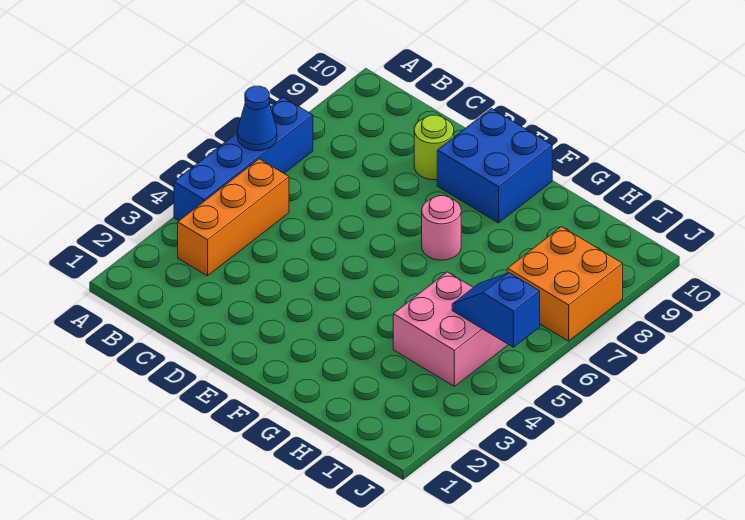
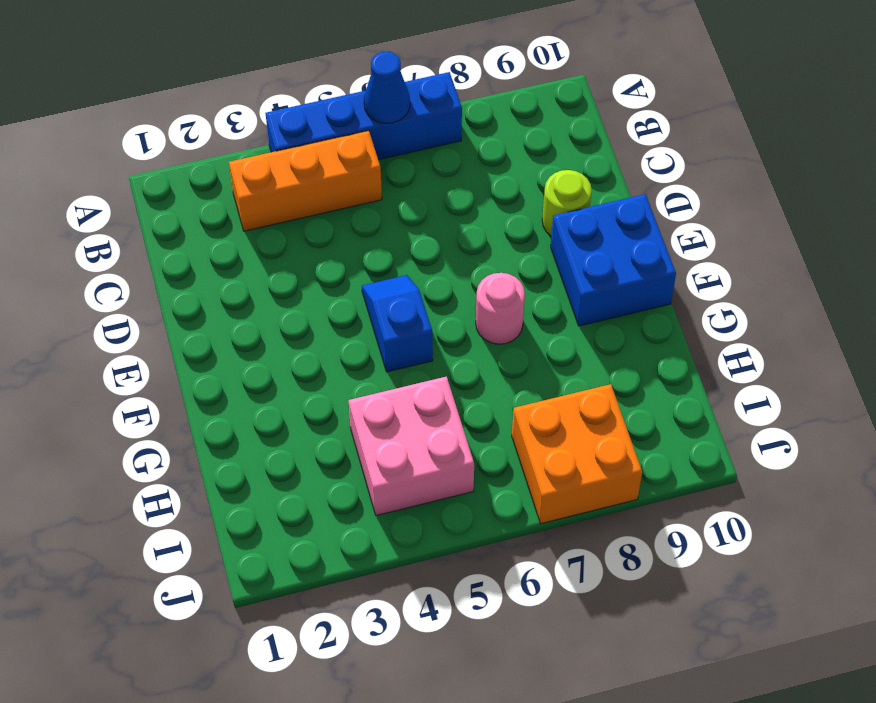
blue slope I5:J5 level 2 top J -> blue slope E5:F5 level 1 top F

